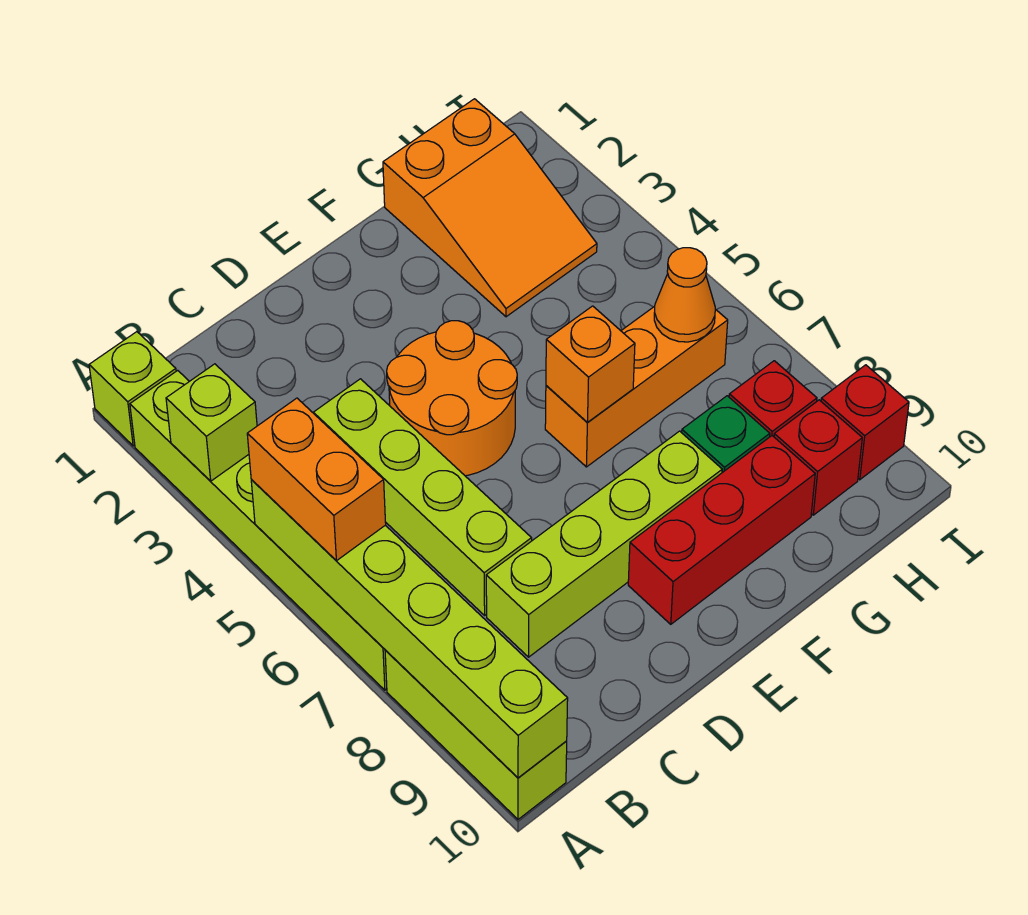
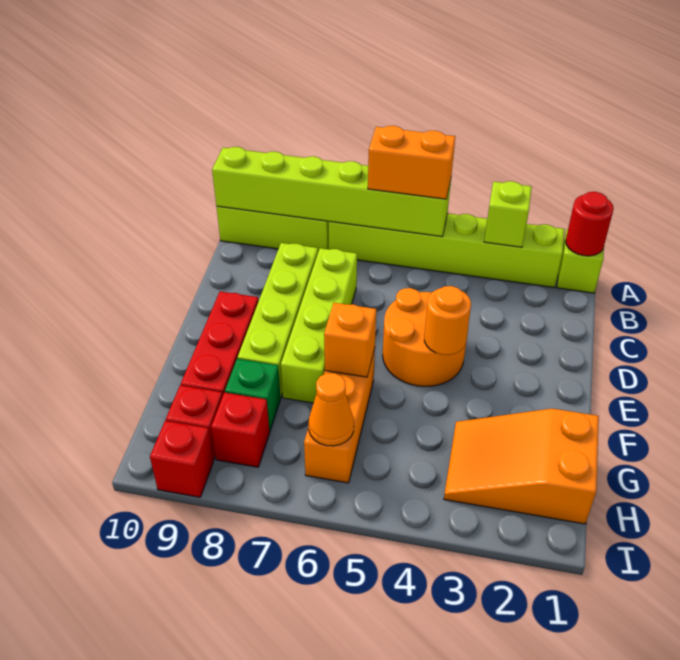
none -> red round brick A1 level 2
lime brick C4:C7 level 1 -> lime brick C7:F7 level 1
none -> orange round brick E4 level 2

